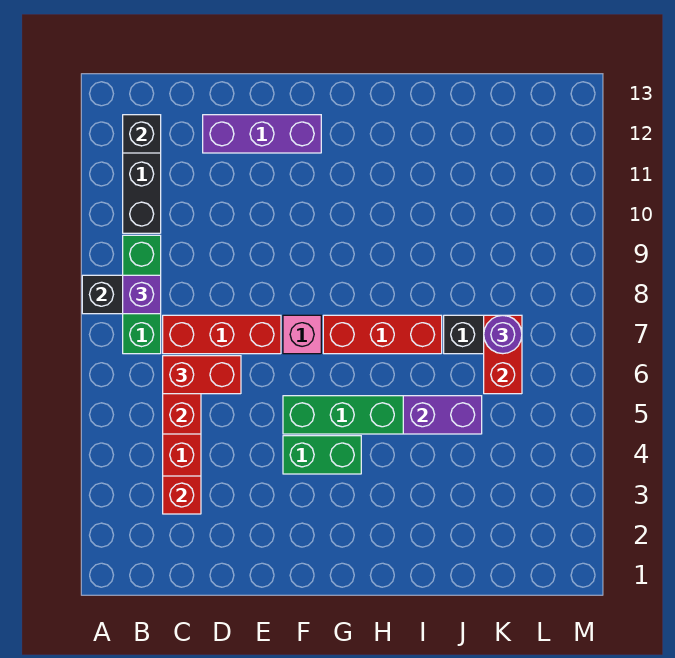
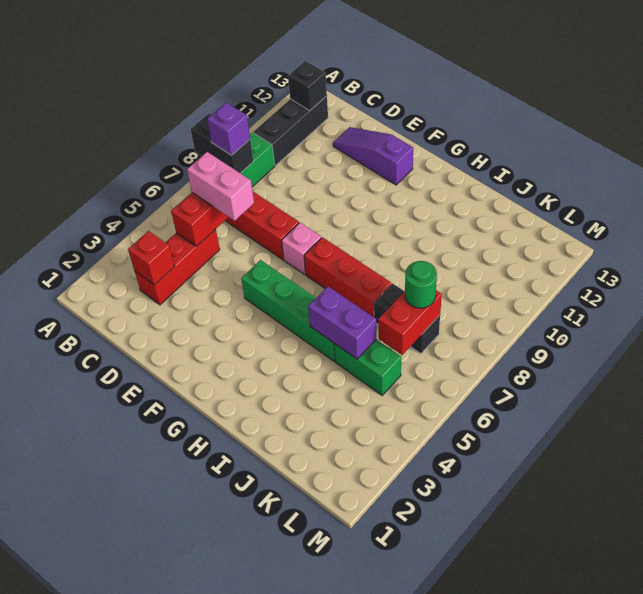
red brick C6:D6 level 3 -> pink brick C6:D6 level 3
purple brick D12:F12 level 1 -> purple slope D12:F12 level 1 top F
green brick F4:G4 level 1 -> green brick J5:K5 level 1
purple round brick K7 level 3 -> green round brick K7 level 3

